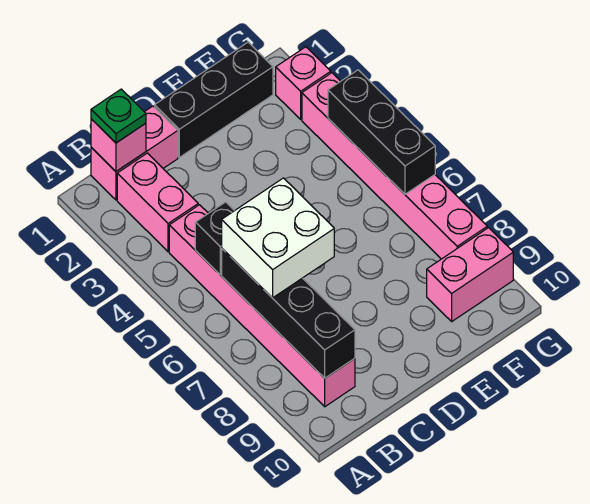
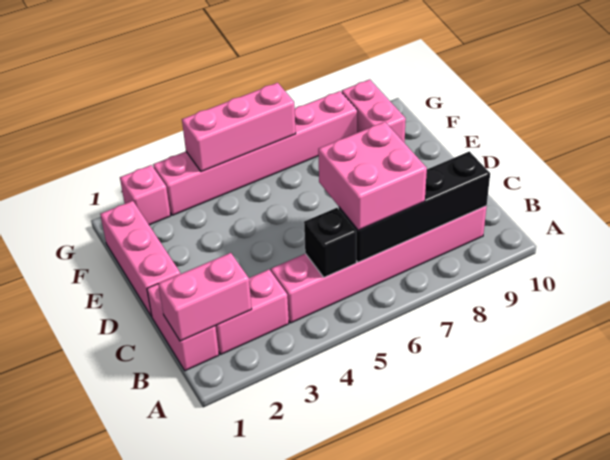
pink brick B1 level 2 -> pink brick B1:B2 level 2
green plate B1 level 3 -> none
white brick B6:C7 level 3 -> pink brick B6:C7 level 3
black brick D1:F1 level 1 -> pink brick D1:F1 level 1
black brick G4:G6 level 2 -> pink brick G4:G6 level 2

